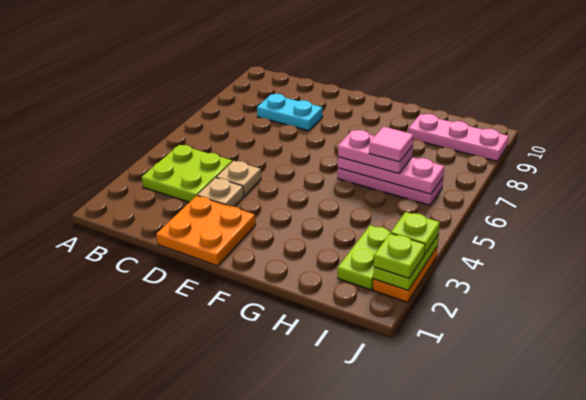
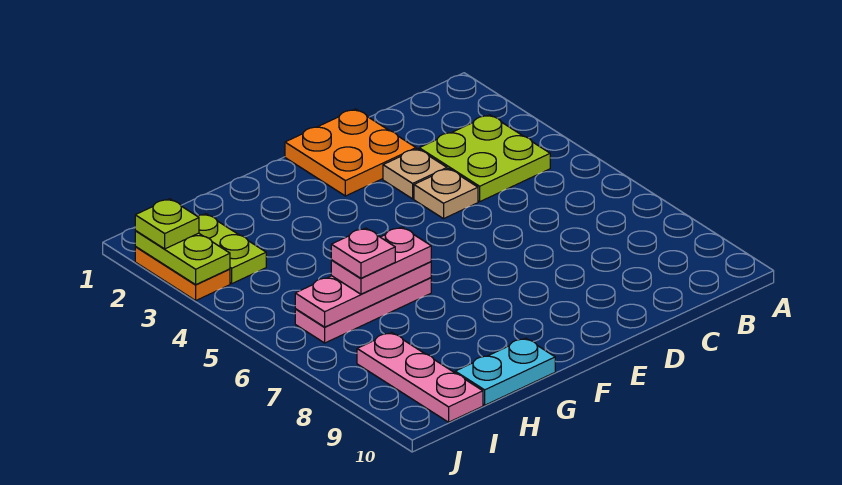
cyan plate C8:D8 level 1 -> cyan plate G10:H10 level 1
pink tile H6 level 4 -> pink plate H6 level 4
pink plate H9:J9 level 1 -> pink plate I8:I10 level 1
lime plate J3 level 3 -> none

